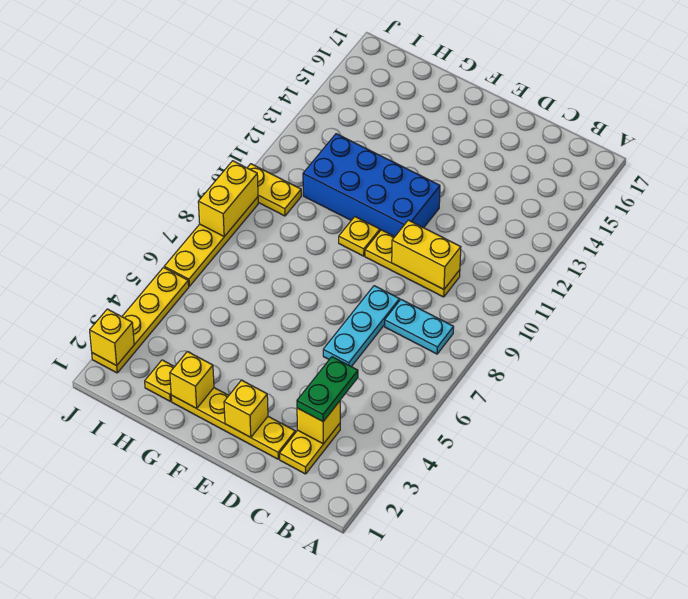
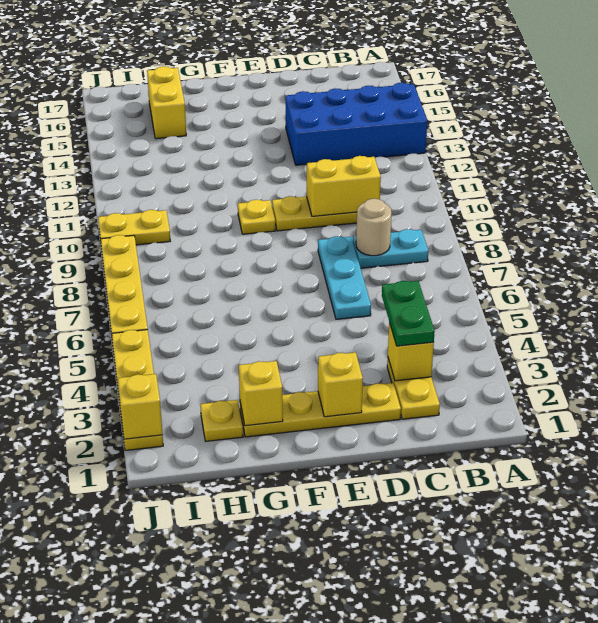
none -> tan round brick C8 level 2
blue brick E11:H12 level 1 -> blue brick A13:D14 level 1
yellow brick J8:J9 level 2 -> yellow brick H15:H16 level 1

